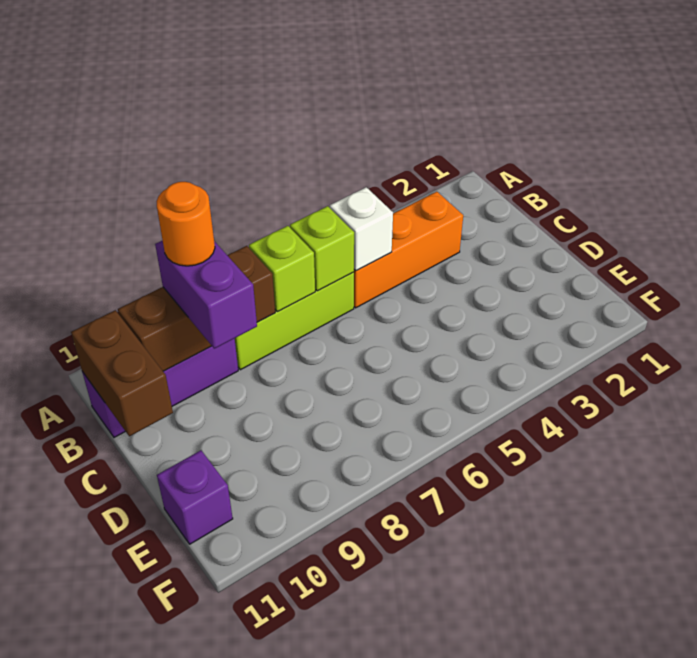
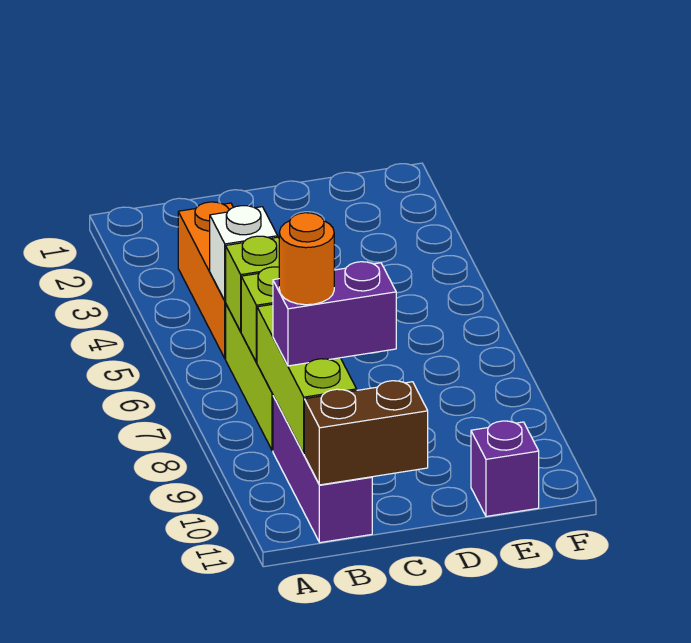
brown brick B8:B10 level 2 -> lime brick B8:B10 level 2

